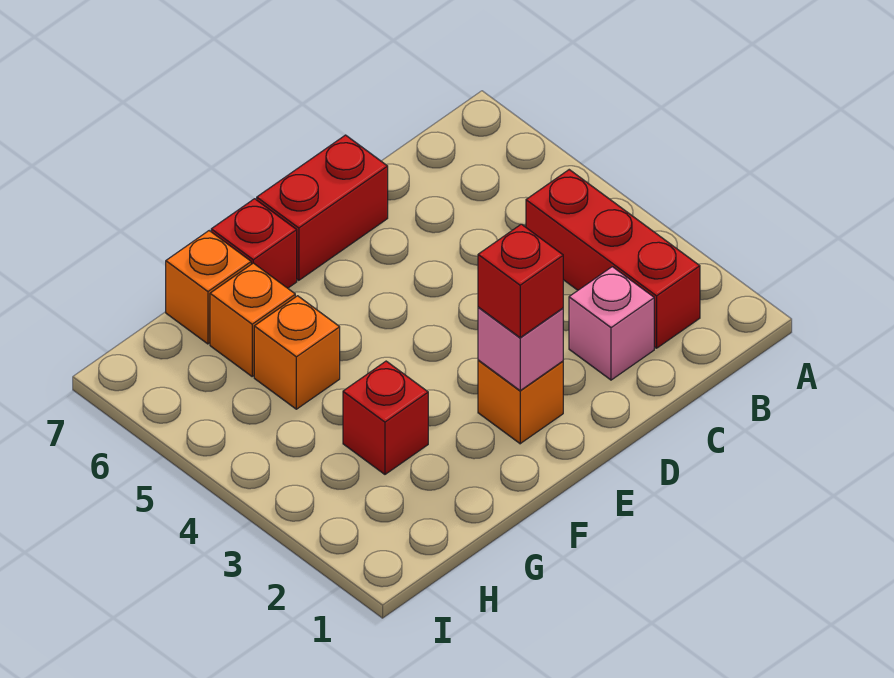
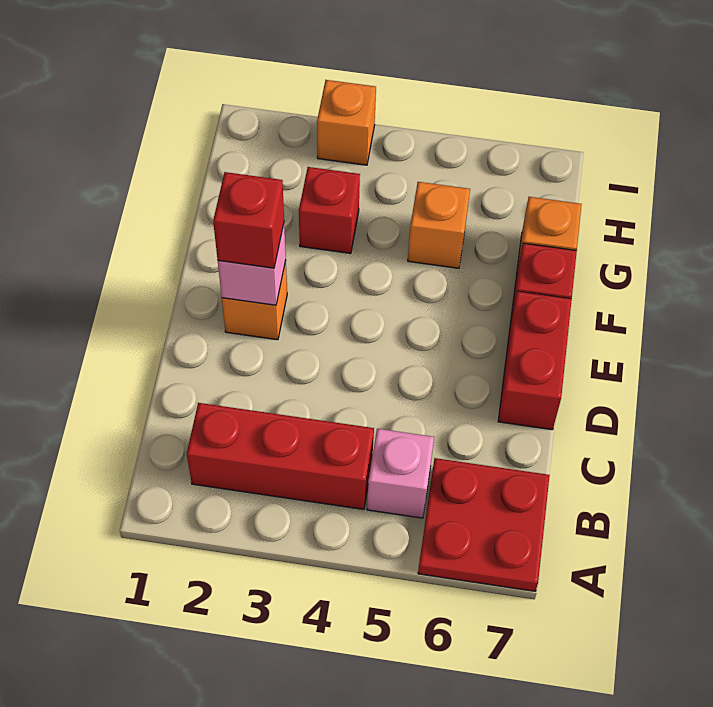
none -> red plate A6:B7 level 1
pink brick C2 level 1 -> pink brick B5 level 1
orange brick G6 level 1 -> orange brick I3 level 1

